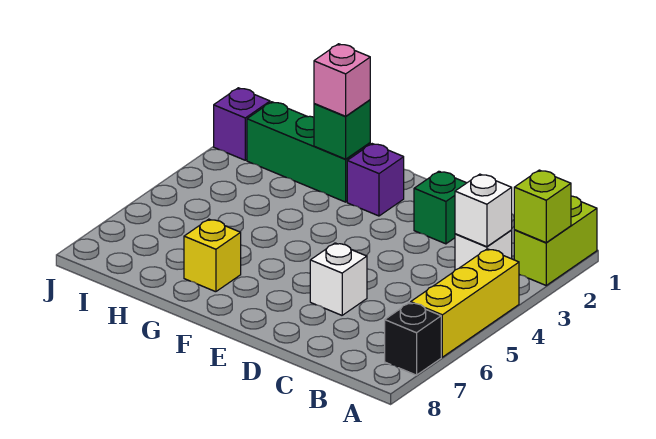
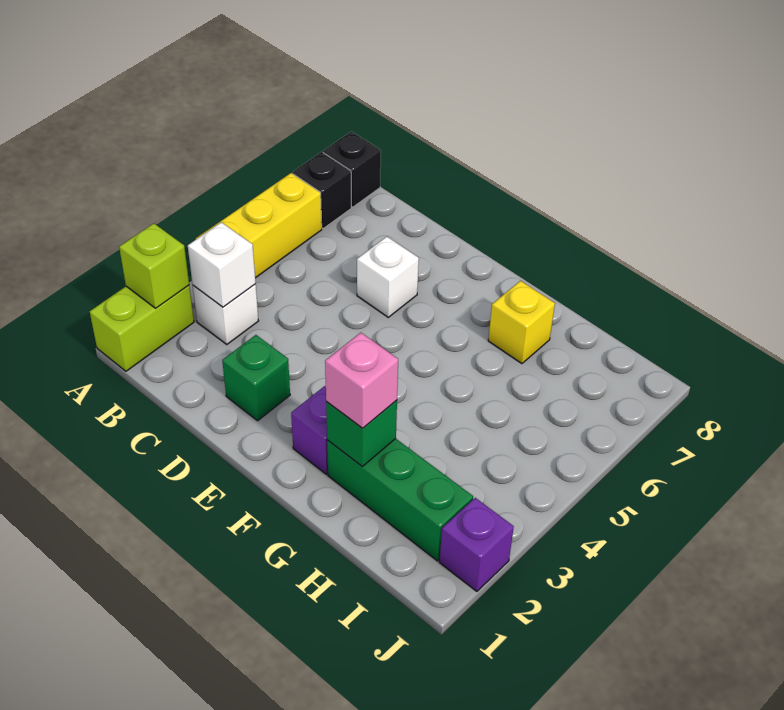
none -> black brick A8 level 1

